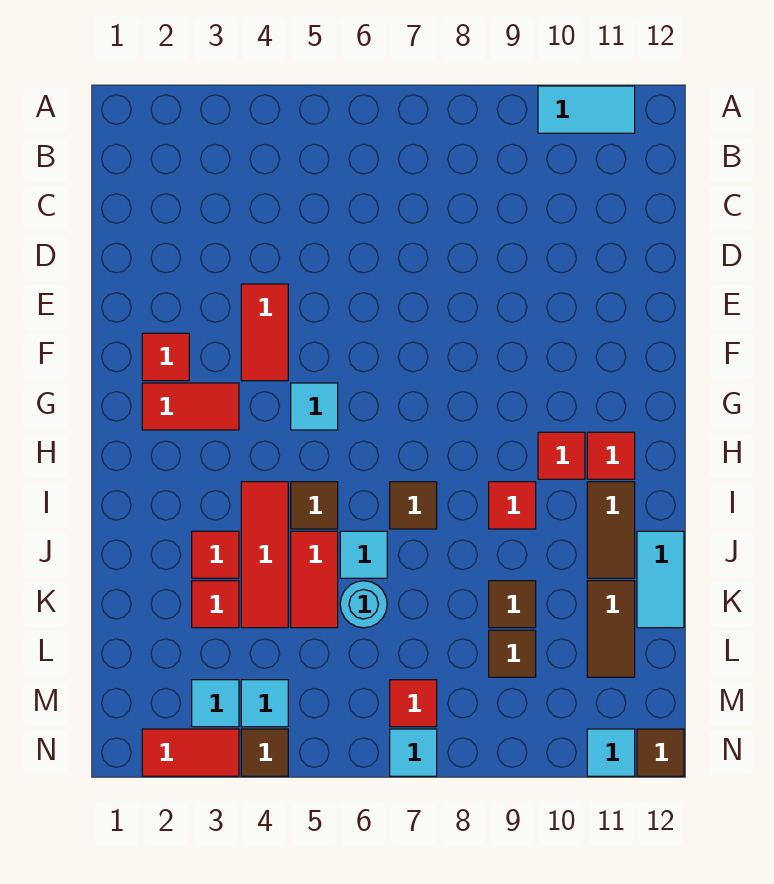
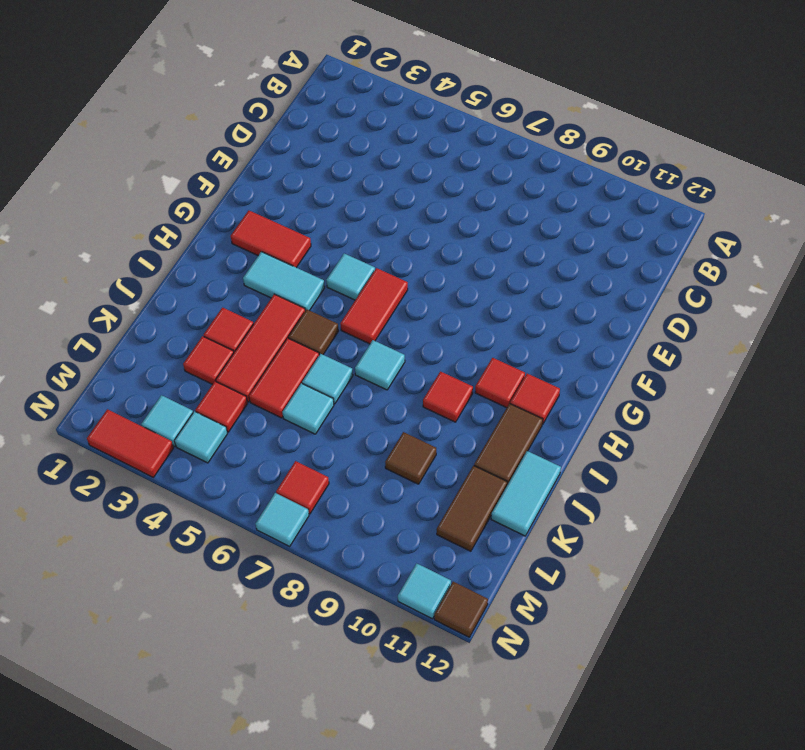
cyan tile A10:A11 level 1 -> cyan tile H3:H4 level 1
red tile E4:F4 level 1 -> red tile G6:H6 level 1
red tile F2 level 1 -> red tile L4 level 1
brown tile I7 level 1 -> cyan tile I7 level 1
cyan round brick K6 level 1 -> cyan tile K6 level 1
brown tile L9 level 1 -> none
brown tile N4 level 1 -> none

